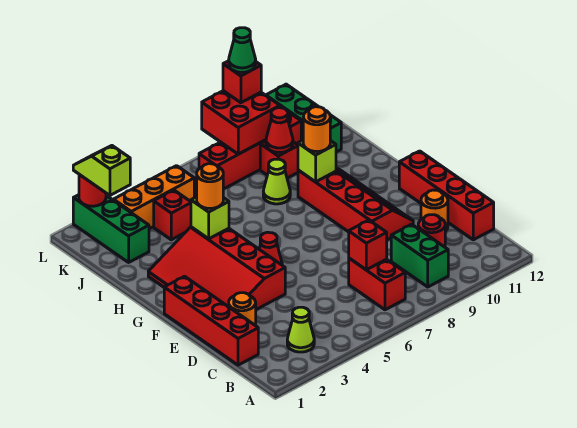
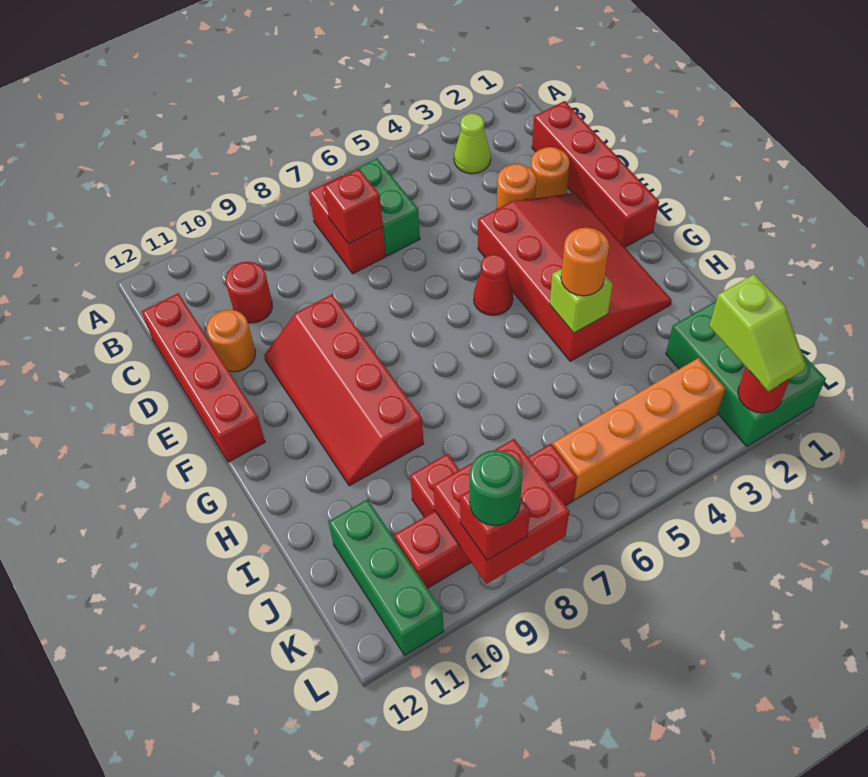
green brick B9:C9 level 1 -> green brick B6:C6 level 1
lime brick H9 level 2 -> none
orange round brick H9 level 3 -> orange round brick D3 level 1
lime cone I8 level 1 -> none
green brick J2:L2 level 1 -> green brick J1:L2 level 1
red brick J4 level 1 -> none
red cone J9 level 2 -> none
orange brick K3:K5 level 1 -> orange brick K3:K6 level 1
green cone L9 level 4 -> green round brick L9 level 4

